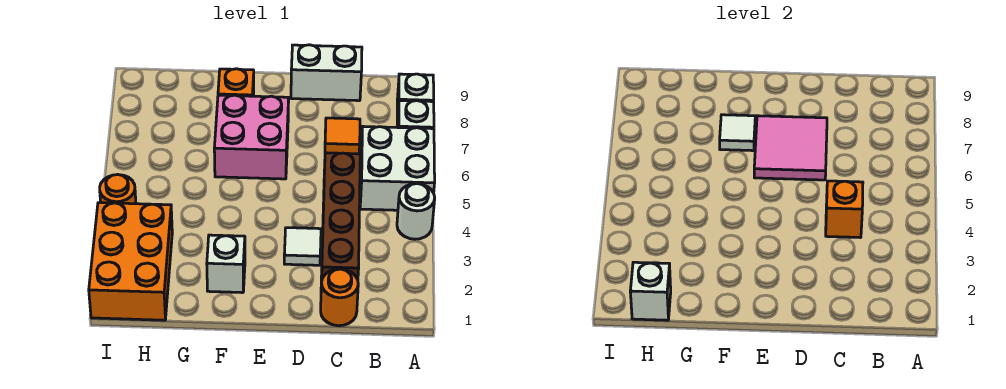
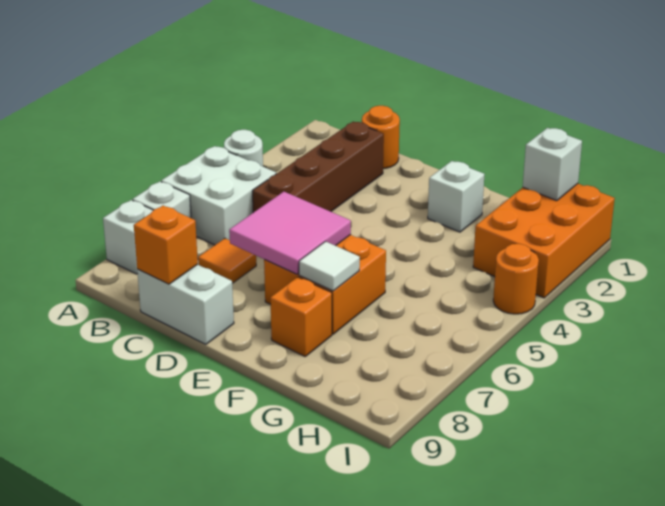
orange brick C4 level 2 -> orange brick C9 level 2
white tile D3 level 1 -> none
pink brick E6:F7 level 1 -> orange brick E6:F7 level 1

